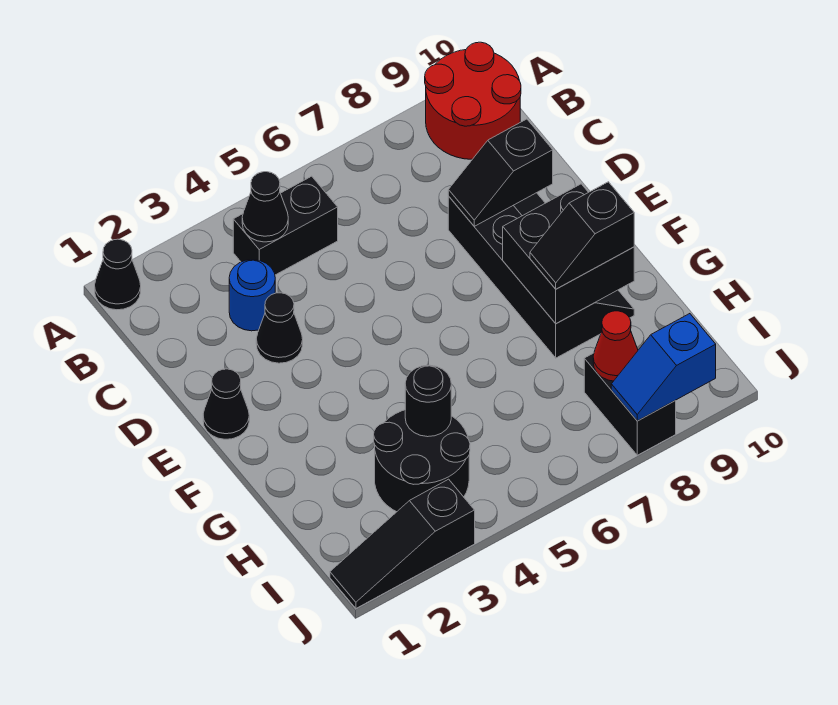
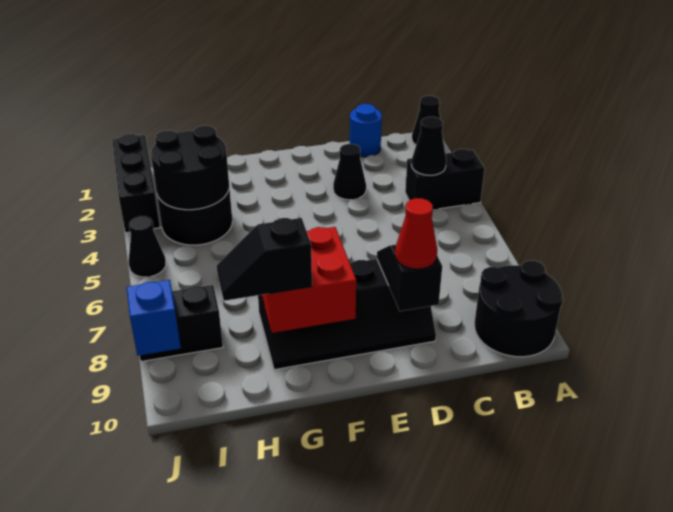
red round brick A9:B10 level 1 -> black round brick A9:B10 level 1
black brick B4:B5 level 1 -> black brick A4:B4 level 1
blue round brick C3 level 1 -> blue round brick C1 level 1
black cone E1 level 1 -> black cone J5 level 1
black brick F8:G9 level 2 -> red brick F8:G9 level 2
black slope G8:G9 level 3 top 9 -> black slope G9:H9 level 3 top G
black round brick H4 level 2 -> black round brick H3:I4 level 2
red cone I8 level 2 -> red cone D9 level 3
black slope J1:J3 level 1 top 3 -> black brick J1:J3 level 1

